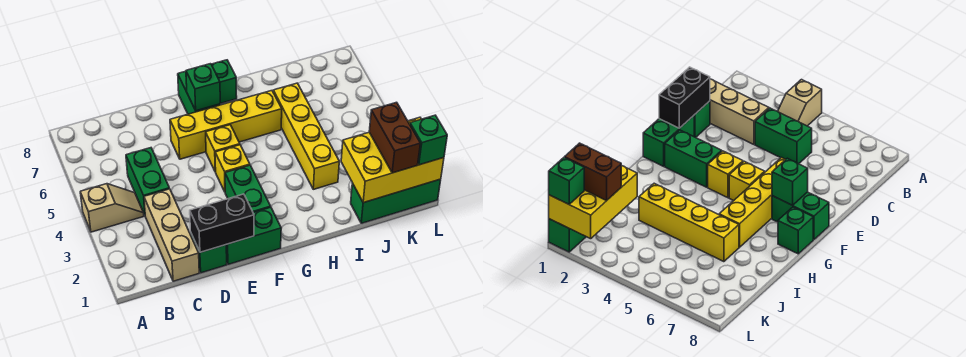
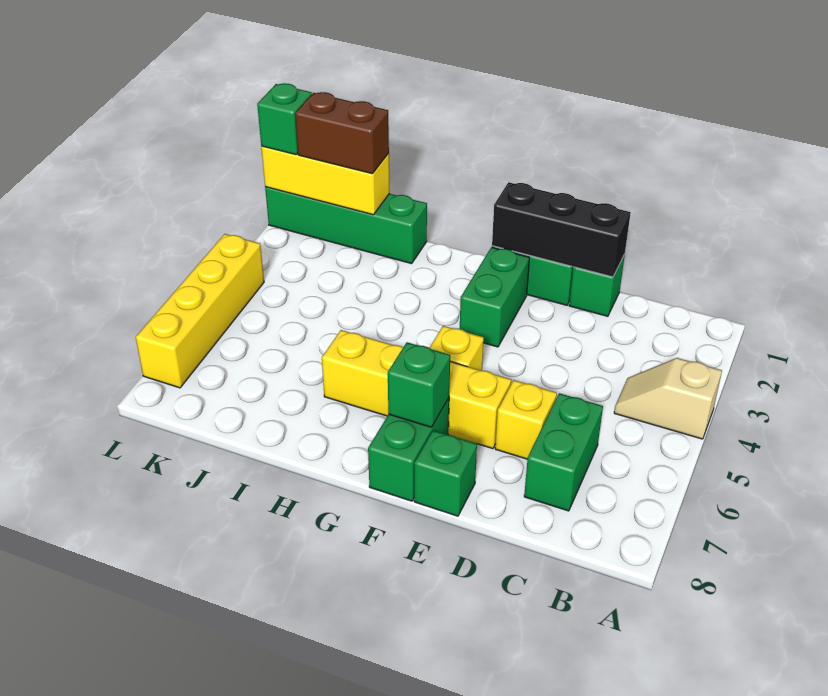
tan brick C1:C3 level 1 -> none
green brick C4:C5 level 1 -> green brick C6:C7 level 1
black brick D1:E1 level 2 -> black brick D1:F1 level 2
yellow brick F4 level 1 -> yellow brick D6 level 1
green brick G8 level 1 -> green brick E8 level 1
yellow brick I3:I6 level 1 -> yellow brick L4:L7 level 1
green brick J1:L1 level 1 -> green brick I1:L1 level 1
yellow brick J1:L2 level 2 -> yellow brick J1:L1 level 2
brown brick K1:K2 level 3 -> brown brick J1:K1 level 3

